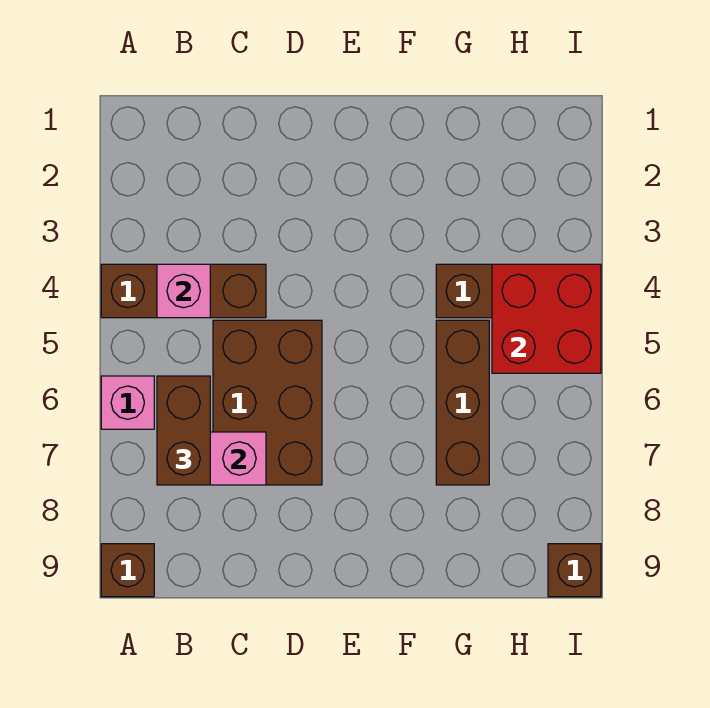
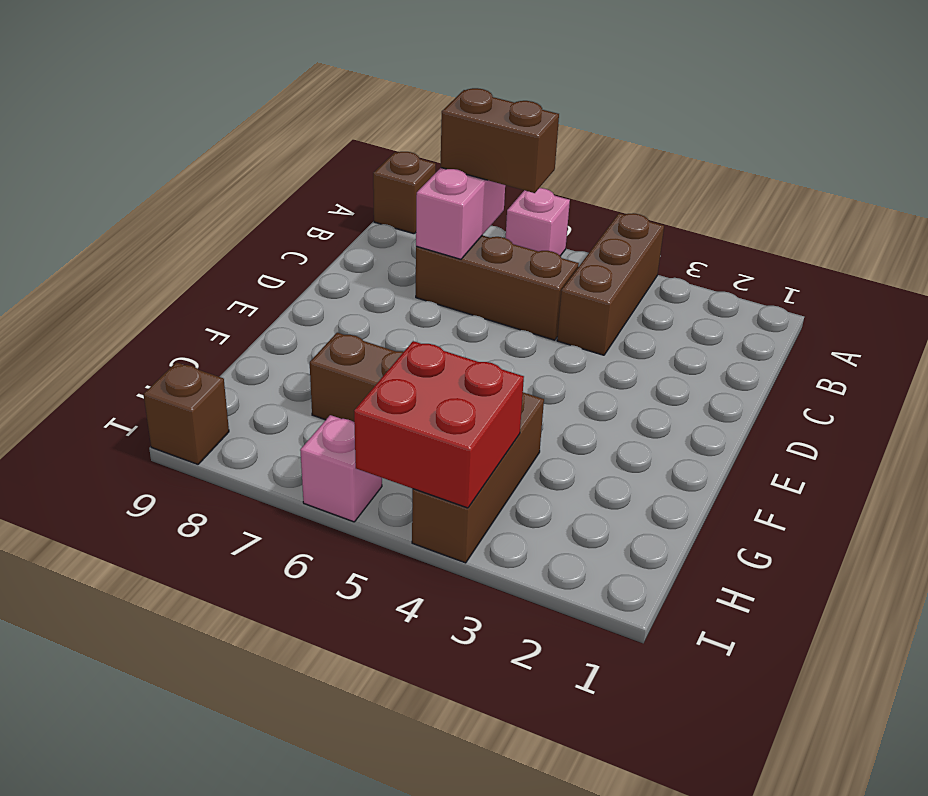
pink brick B4 level 2 -> pink brick I6 level 1
brown brick C5:D7 level 1 -> brown brick C5:C7 level 1

